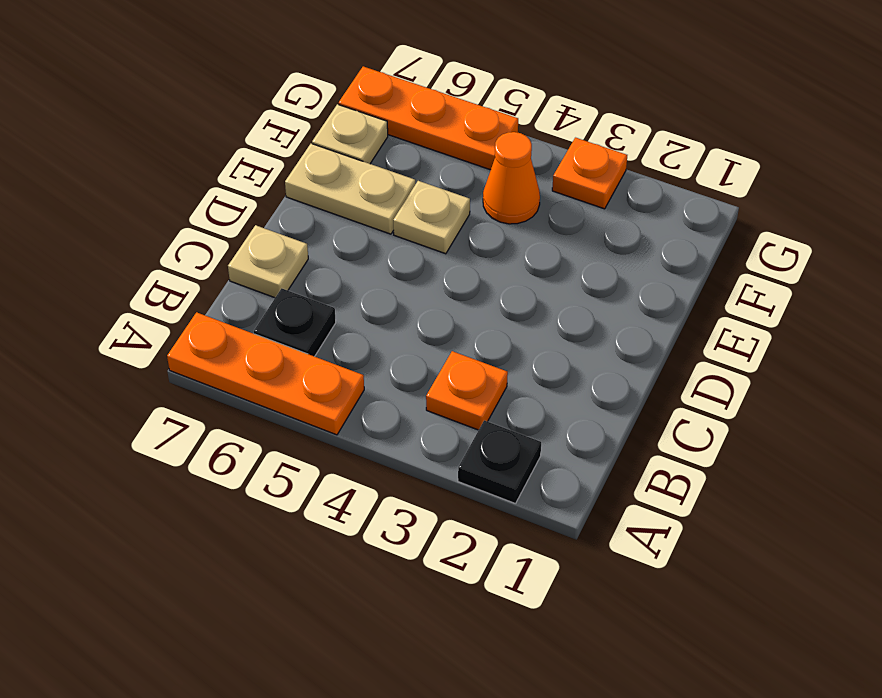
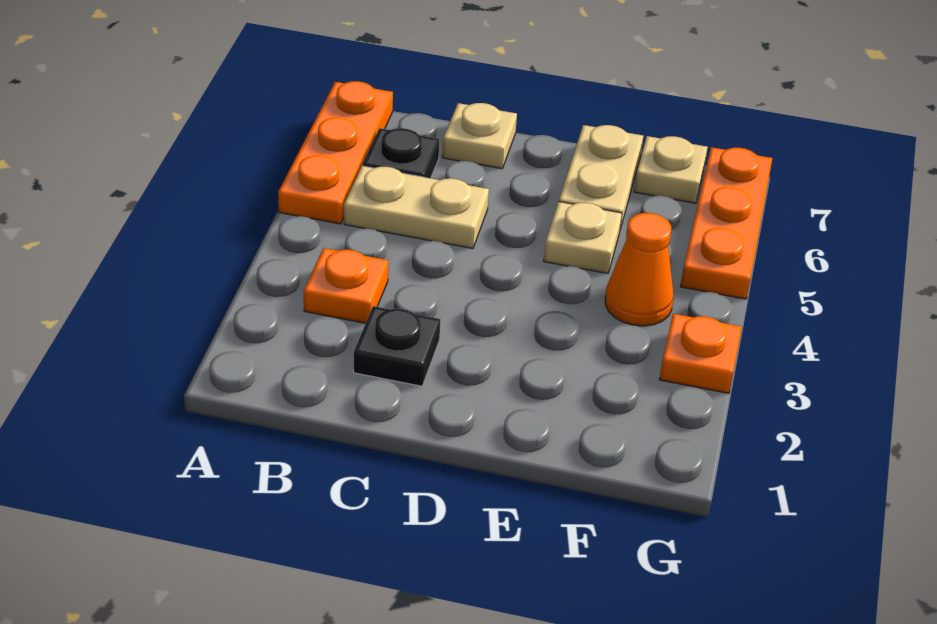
black plate A2 level 1 -> black plate C2 level 1
none -> tan plate B5:C5 level 1

